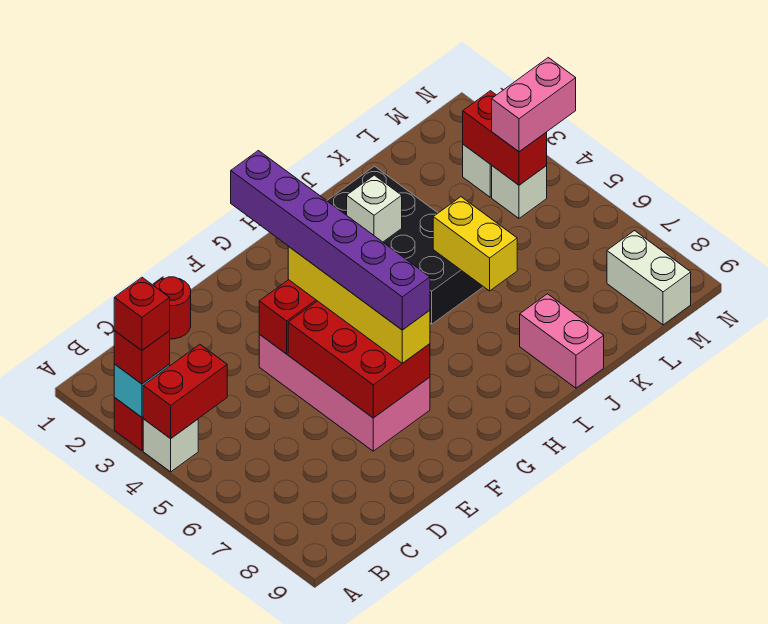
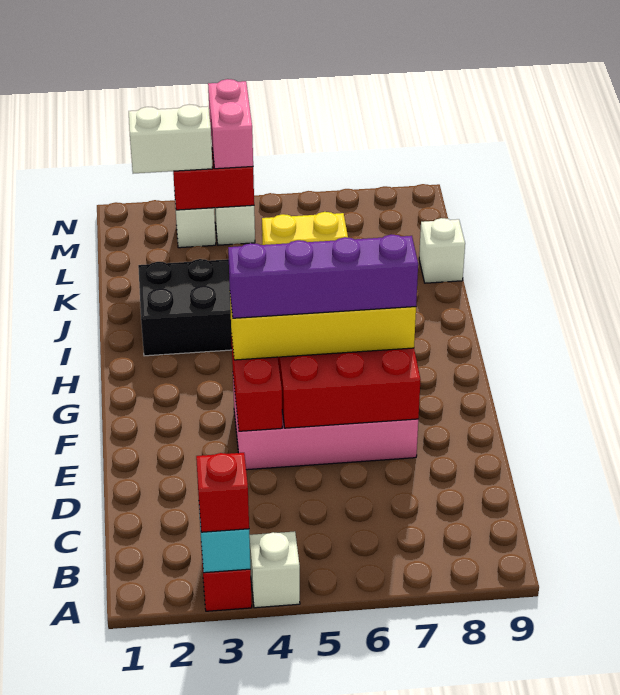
red brick A3 level 4 -> none
red brick A4:B4 level 2 -> none
red round brick D1 level 1 -> none
purple brick F2:F7 level 4 -> purple brick F4:F7 level 4
white brick I3 level 2 -> white brick K9 level 1
pink brick J8:J9 level 1 -> none
white brick M8:M9 level 1 -> white brick M2:M3 level 3

